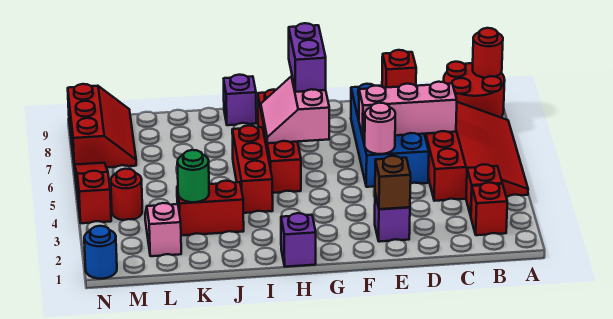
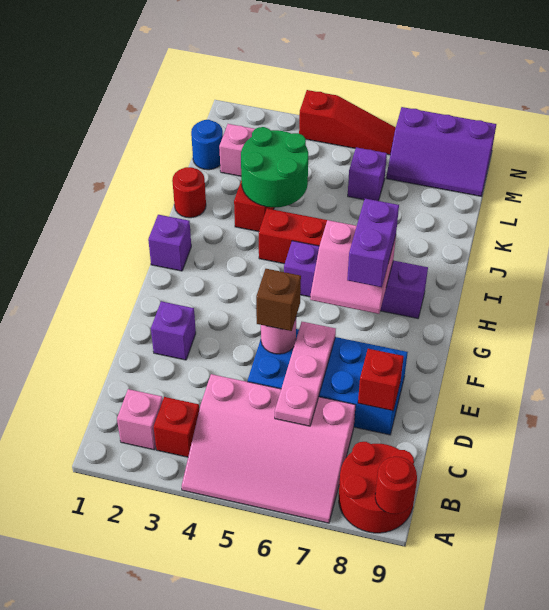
red slope A4:C7 level 1 top C -> pink slope A4:C7 level 1 top C
red brick B2 level 1 -> pink brick B2 level 1
pink brick C6:E6 level 2 -> pink plate C6:E6 level 2
brown brick E2 level 2 -> brown brick E5 level 3
pink slope G6:H7 level 2 top G -> pink slope G6:H7 level 2 top H
purple brick G7:G8 level 3 -> purple brick G7:H7 level 3
red brick H5:H8 level 1 -> purple brick H5:H8 level 1
purple brick I9 level 1 -> purple brick L6 level 1
green round brick K3 level 2 -> green round brick J3:K4 level 2
red round brick M4 level 1 -> red round brick J1 level 1
red slope M7:N9 level 1 top N -> purple slope M7:N9 level 1 top N
blue round brick N1 level 1 -> blue round brick L1 level 1

